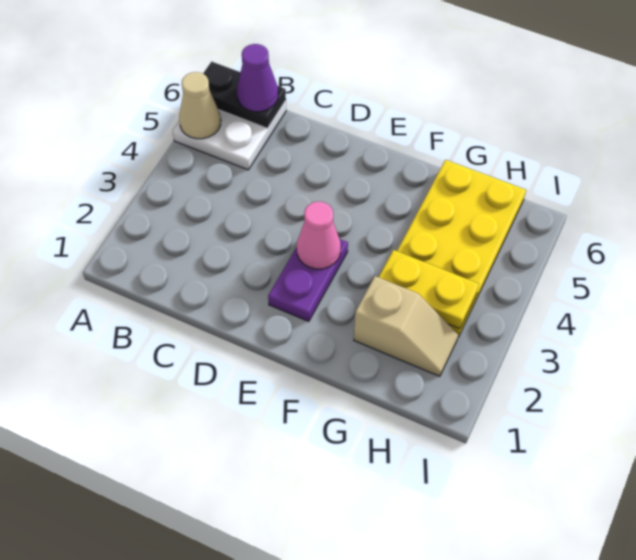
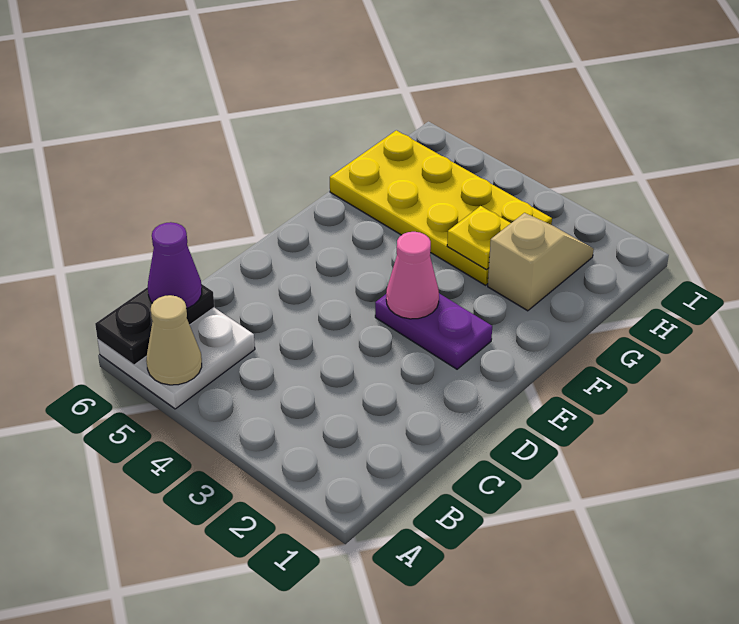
yellow plate G3:H3 level 2 -> yellow plate G3 level 2

